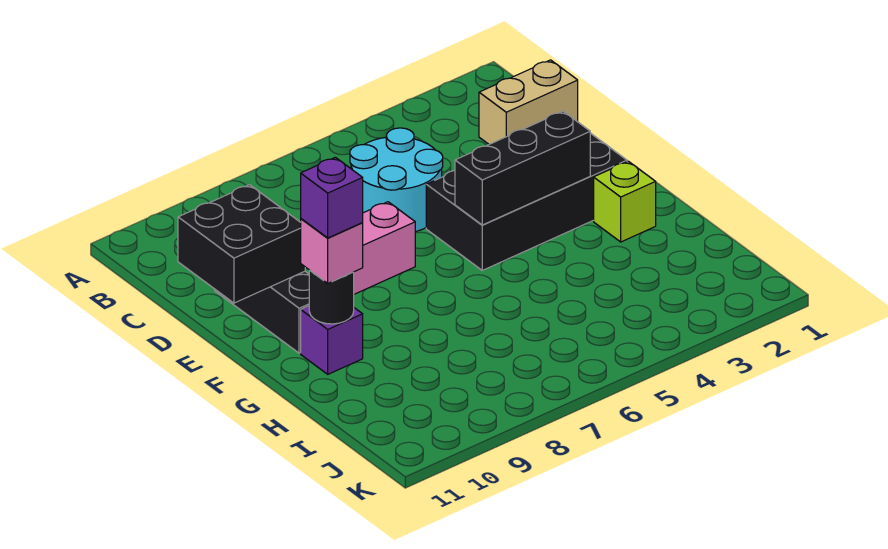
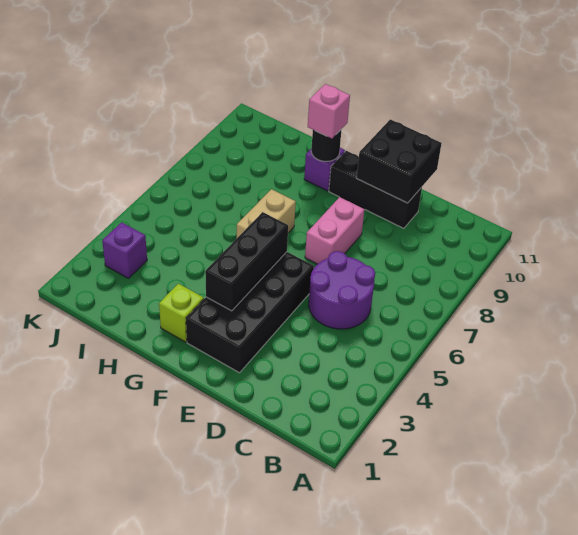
tan brick C1:C2 level 1 -> tan brick G6:G7 level 1
cyan round brick C5:D6 level 1 -> purple round brick C5:D6 level 1
purple brick G10 level 4 -> purple brick J3 level 1

